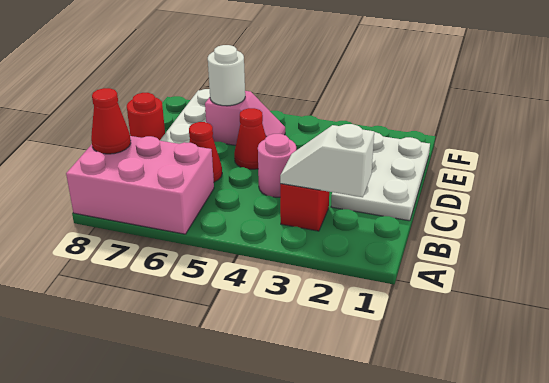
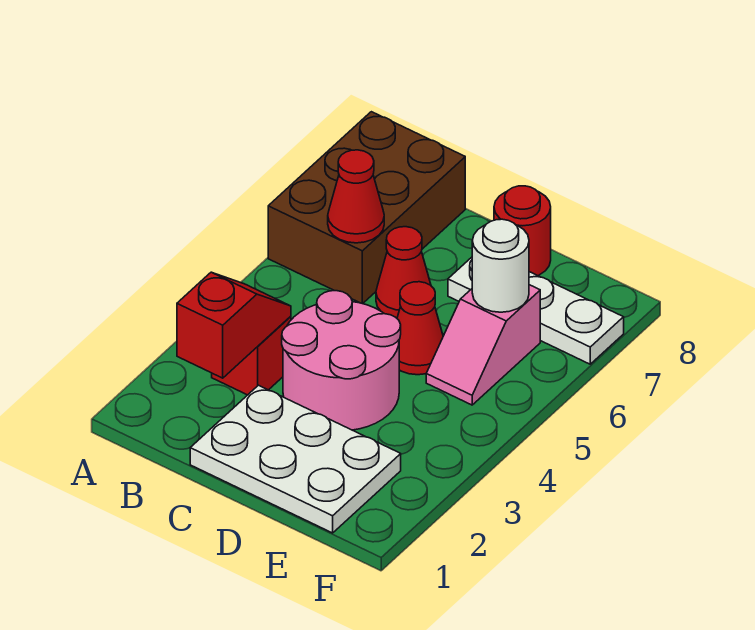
pink brick A6:B8 level 1 -> brown brick A6:B8 level 1
white slope B2:B3 level 2 top 2 -> red slope B2:B3 level 2 top 2
red cone B8 level 2 -> red cone B6 level 2
pink round brick C4 level 1 -> pink round brick C3:D4 level 1

